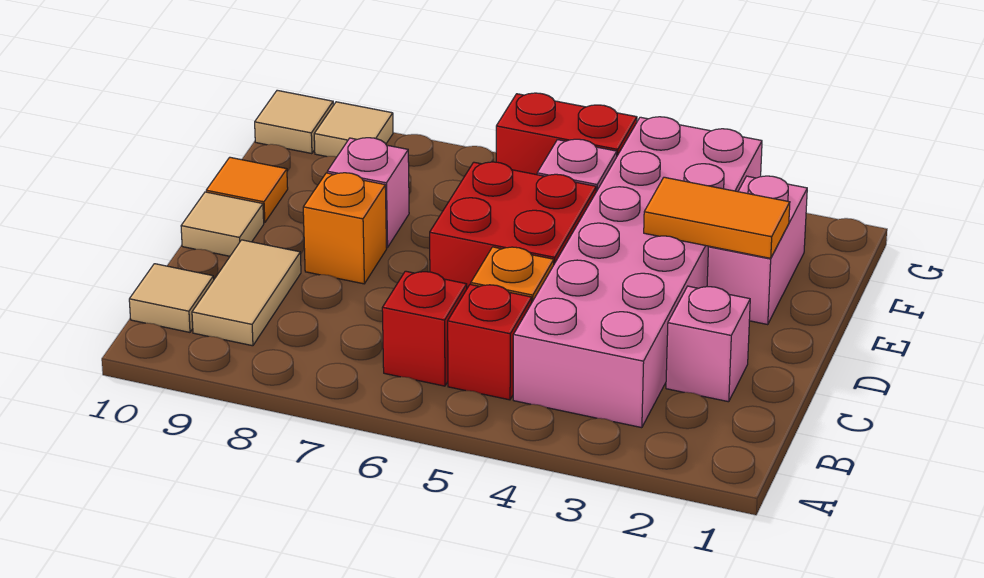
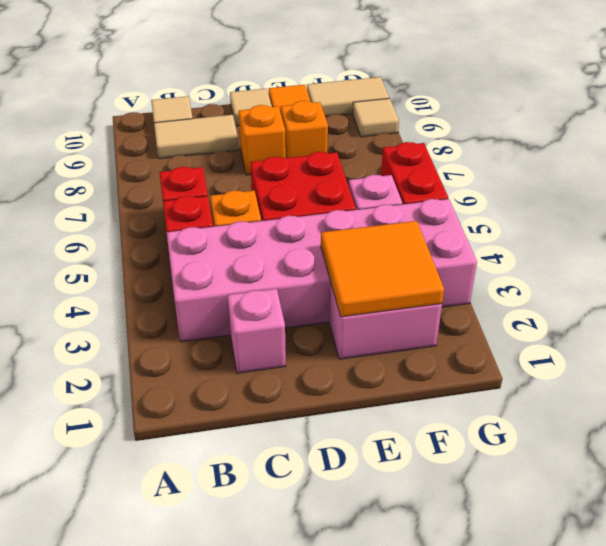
orange tile E2:E3 level 2 -> orange tile E2:F3 level 2
pink brick E8 level 1 -> orange brick E8 level 1
tan tile G10 level 1 -> tan tile F10:G10 level 1

